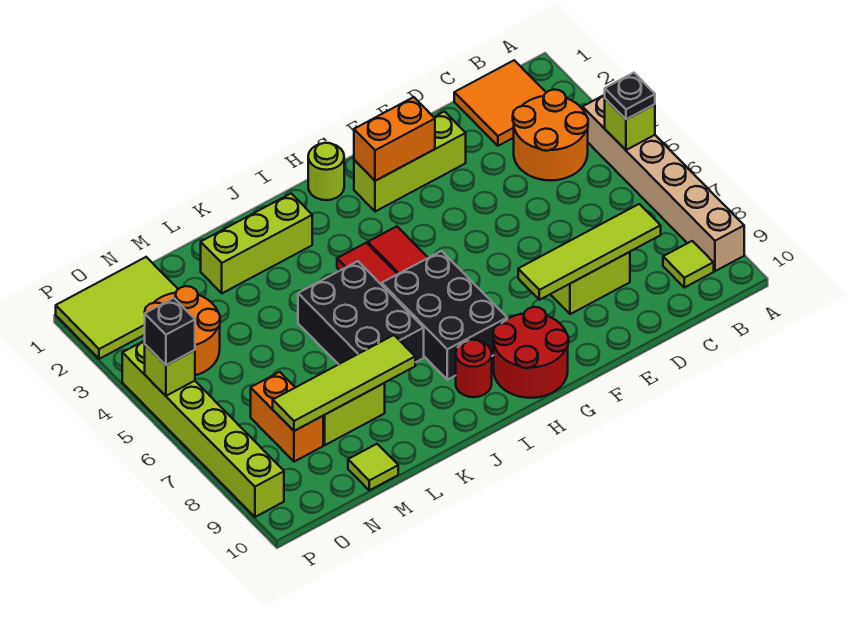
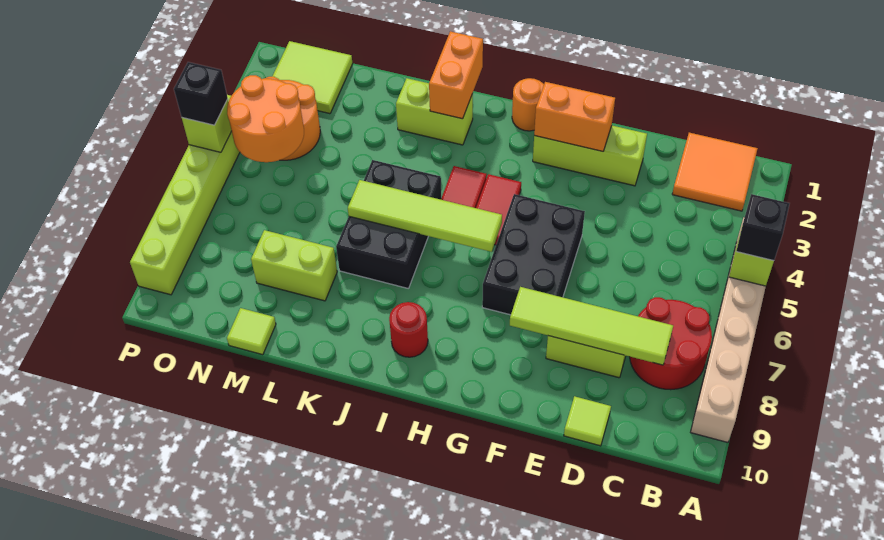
black plate A5 level 3 -> black brick A5 level 3
orange round brick B3:C4 level 1 -> orange round brick N4:O5 level 2
lime tile B9 level 1 -> lime tile D10 level 1
red round brick G9:H10 level 1 -> red round brick B7:C8 level 1
lime round brick H1 level 1 -> orange round brick H1 level 1
black brick H6:I8 level 1 -> black brick F5:G7 level 1
lime brick J2:L2 level 1 -> lime brick J2:K2 level 1
lime tile K8:N8 level 2 -> lime tile H6:K6 level 2
lime tile N1:P2 level 1 -> lime tile N1:O2 level 1
orange brick N7:N8 level 1 -> orange brick J1:J2 level 2

